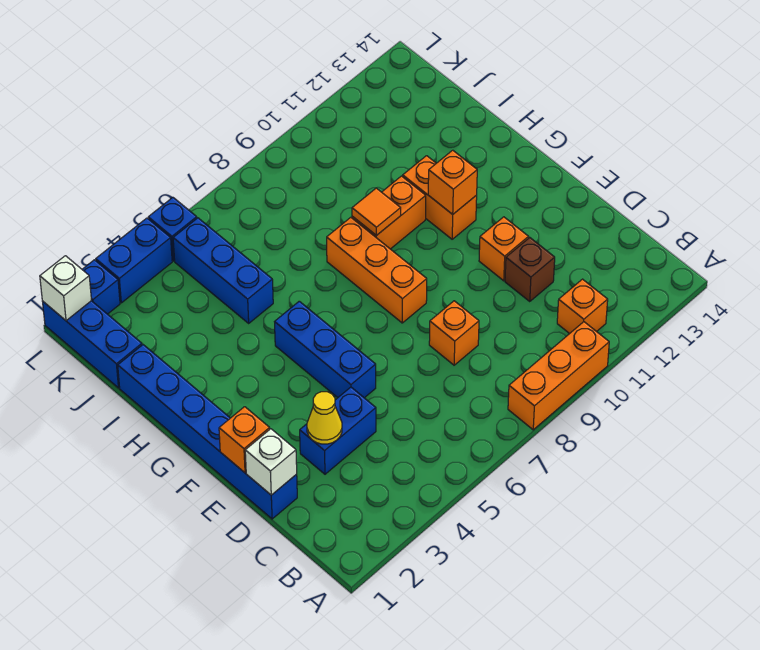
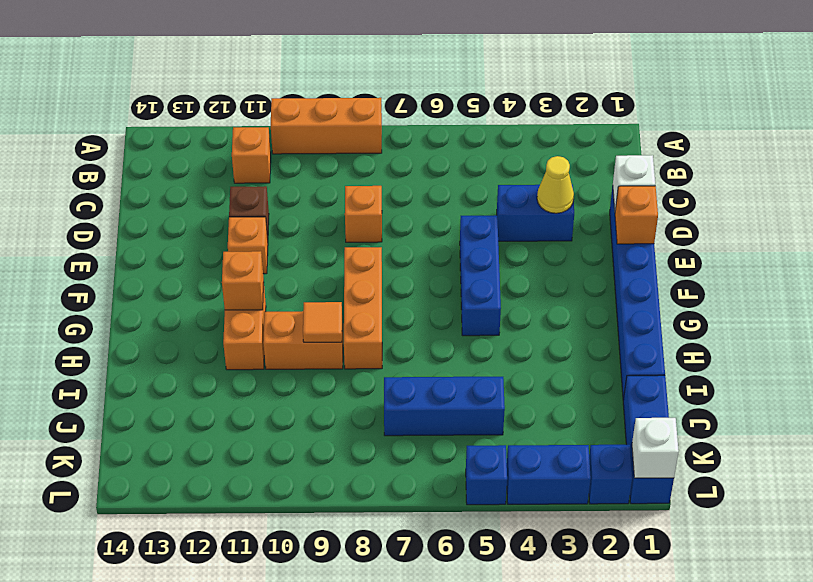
blue brick I5:K5 level 1 -> blue brick J5:J7 level 1

